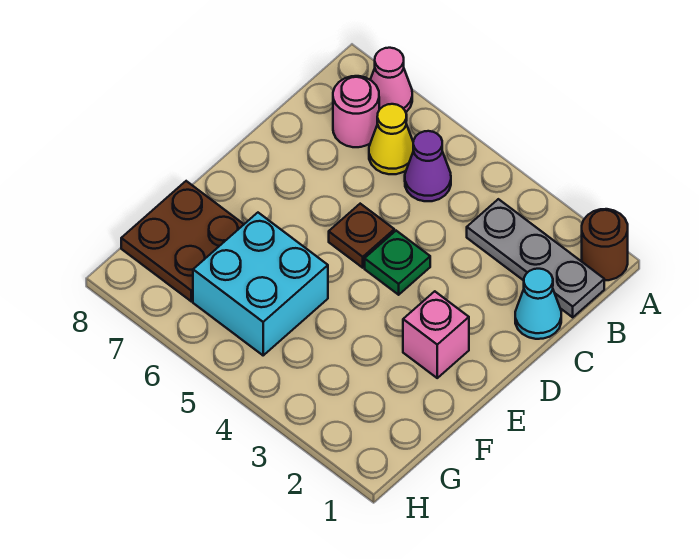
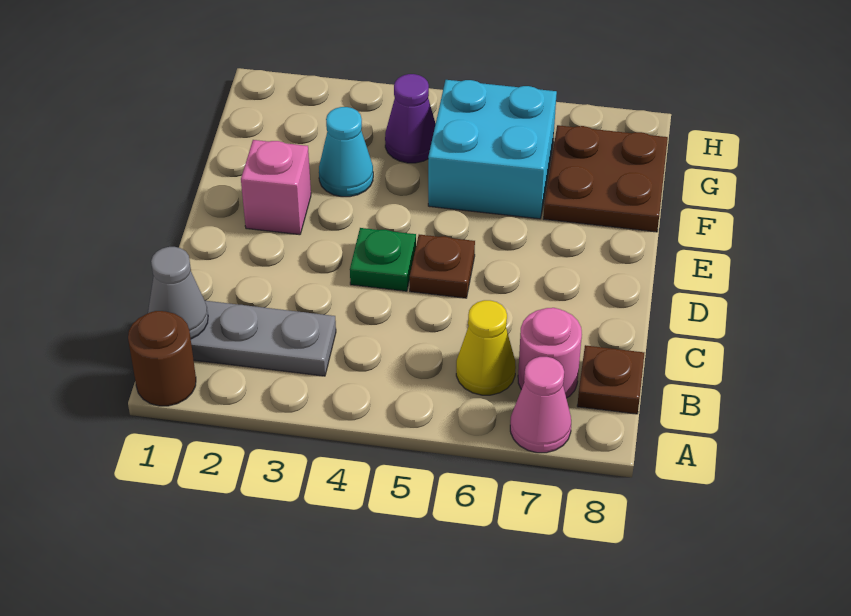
none -> grey cone B1 level 2
purple cone B5 level 1 -> purple cone G4 level 1
none -> brown plate B8 level 1
cyan cone C1 level 1 -> cyan cone F3 level 1

